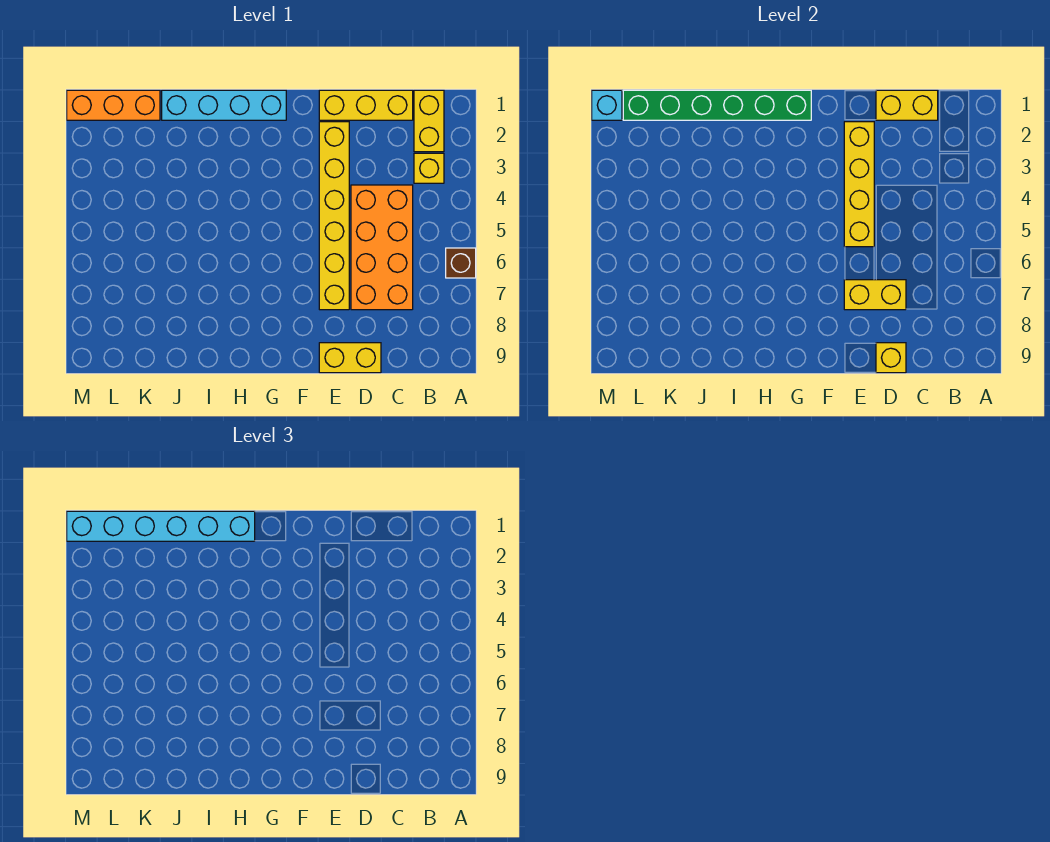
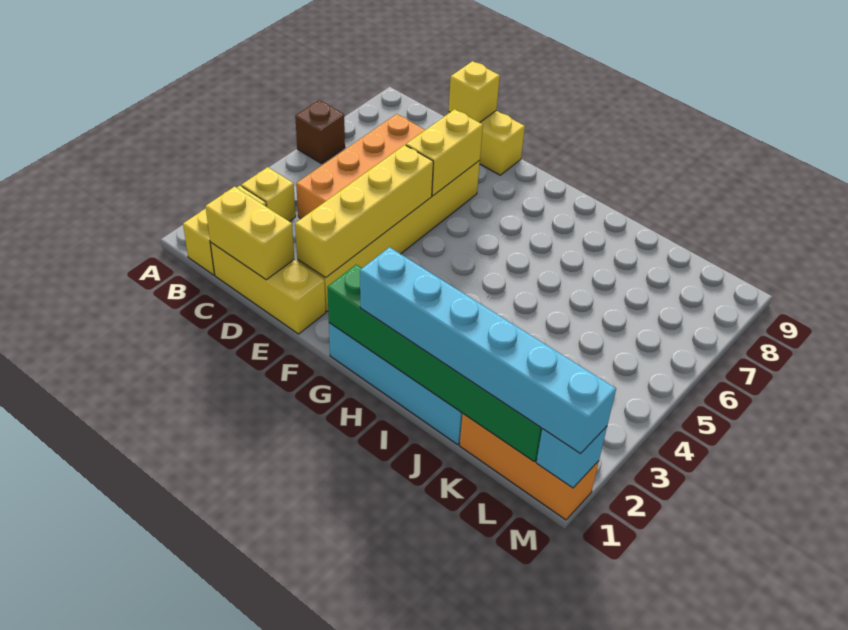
yellow brick D7:E7 level 2 -> yellow brick E6:E7 level 2

